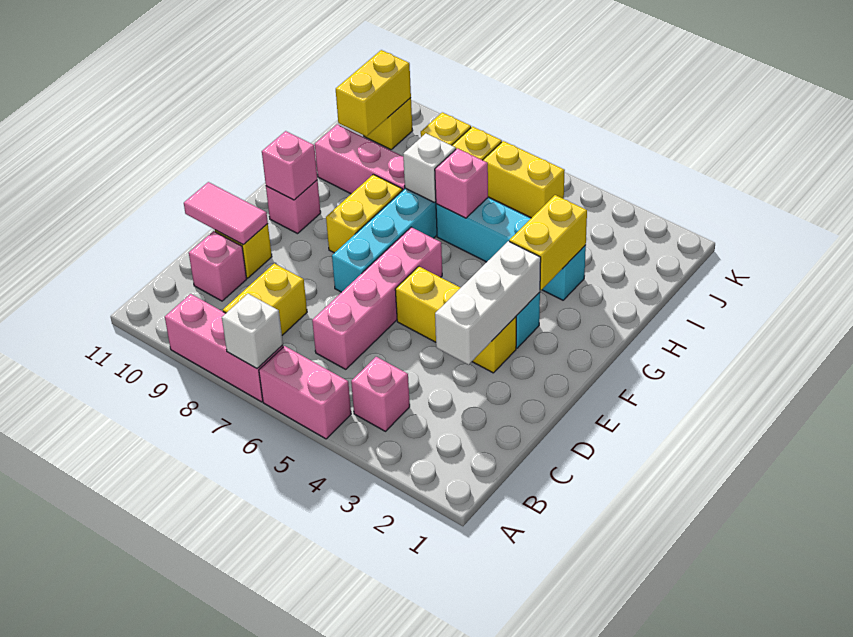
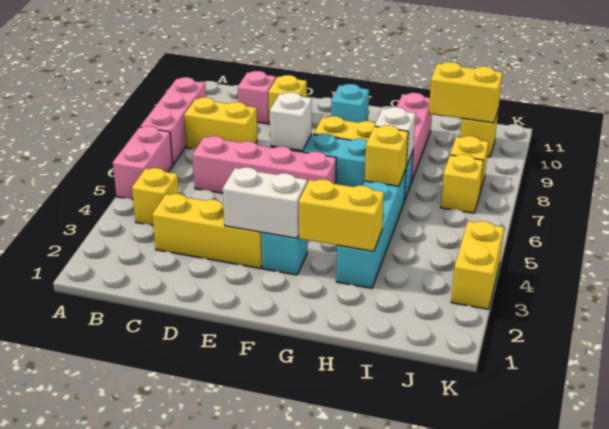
white brick A7 level 2 -> white brick E7 level 2
pink brick B4 level 1 -> yellow brick B4 level 1
white brick D3:F3 level 2 -> white brick E3:F3 level 2
pink tile D10:D11 level 2 -> none
yellow brick E3:E5 level 1 -> yellow brick C3:E3 level 1
pink brick F10 level 1 -> cyan brick F10 level 1
pink brick F10 level 2 -> none
pink brick H6 level 2 -> yellow brick H6 level 2
yellow brick J5:J6 level 1 -> yellow brick K3:K4 level 1

